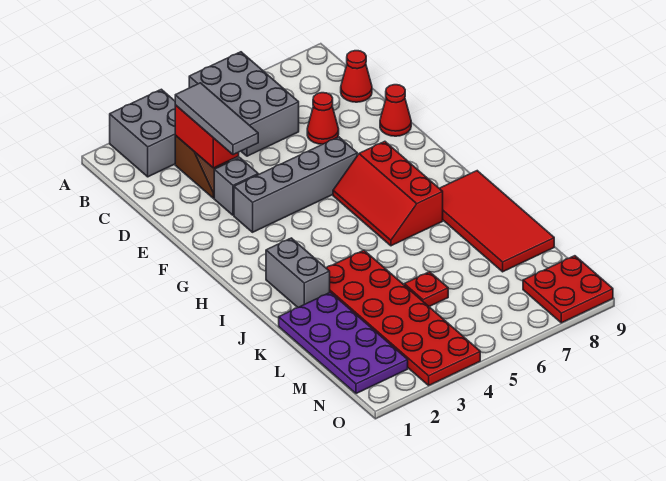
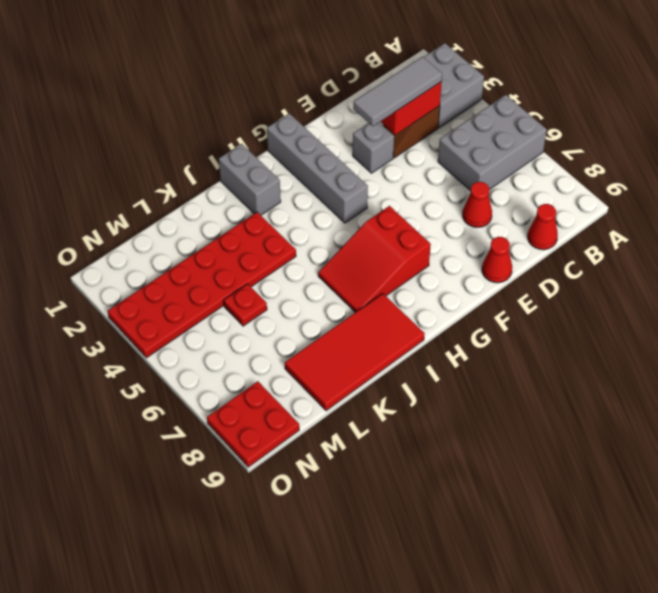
grey brick F3:F6 level 1 -> grey brick G1:G4 level 1
red slope G6:I7 level 1 top 7 -> red slope G6:I7 level 1 top G
grey brick I2:J2 level 1 -> grey brick I1:I2 level 1
purple plate K1:N2 level 1 -> none

